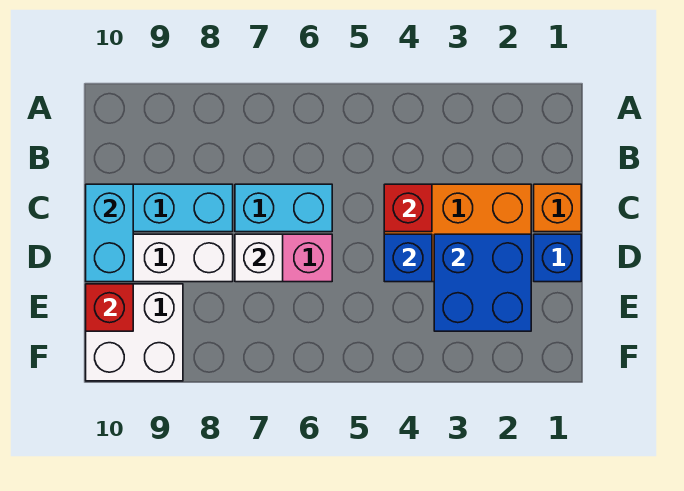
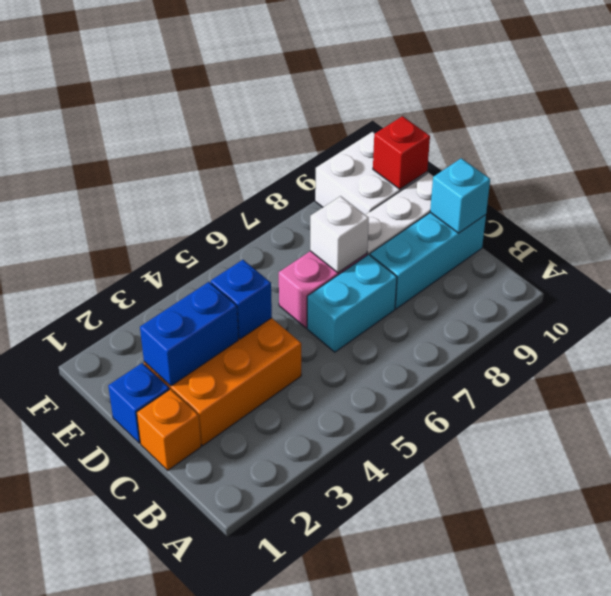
red brick C4 level 2 -> none
cyan brick C10:D10 level 2 -> cyan brick C10 level 2
blue brick D2:E3 level 2 -> blue brick D2:D3 level 2

